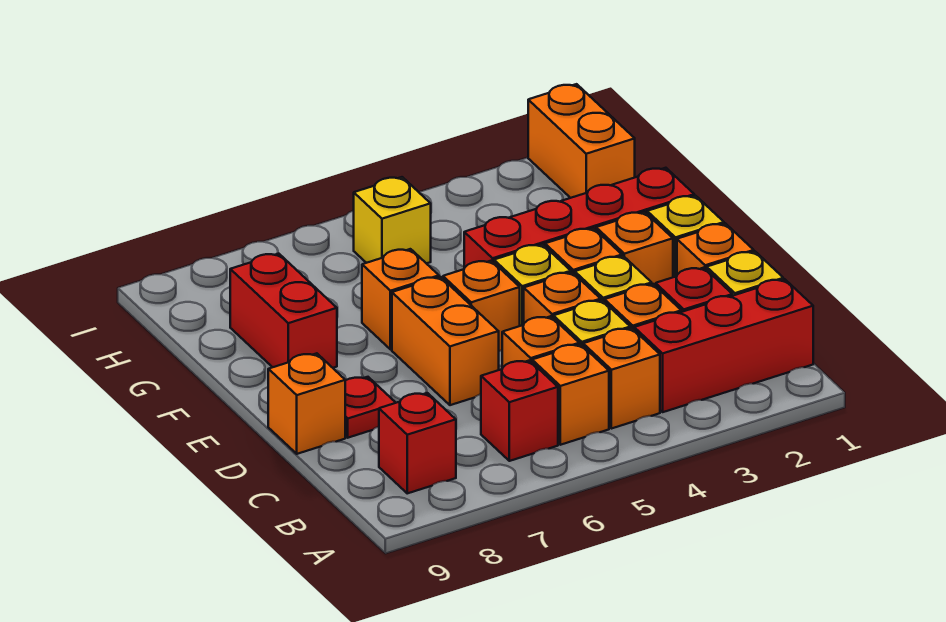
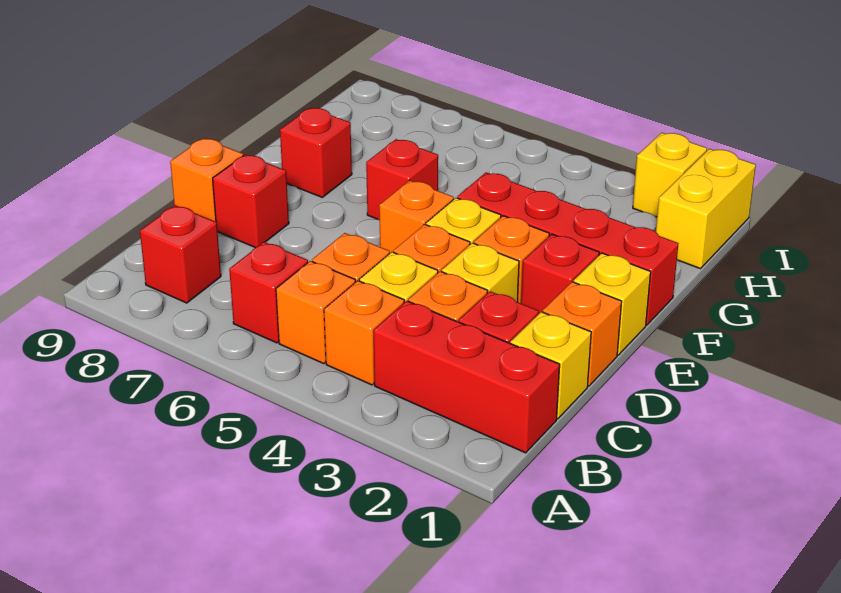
orange brick D6:E6 level 1 -> none
red plate D8 level 1 -> red brick D8 level 1
orange brick E2 level 1 -> red brick E2 level 1
orange brick F6 level 1 -> red brick F6 level 1
red brick F8:G8 level 1 -> red brick F8 level 1
orange brick H1:I1 level 1 -> yellow brick H1:I1 level 1
yellow brick H5 level 1 -> yellow brick I2 level 1

